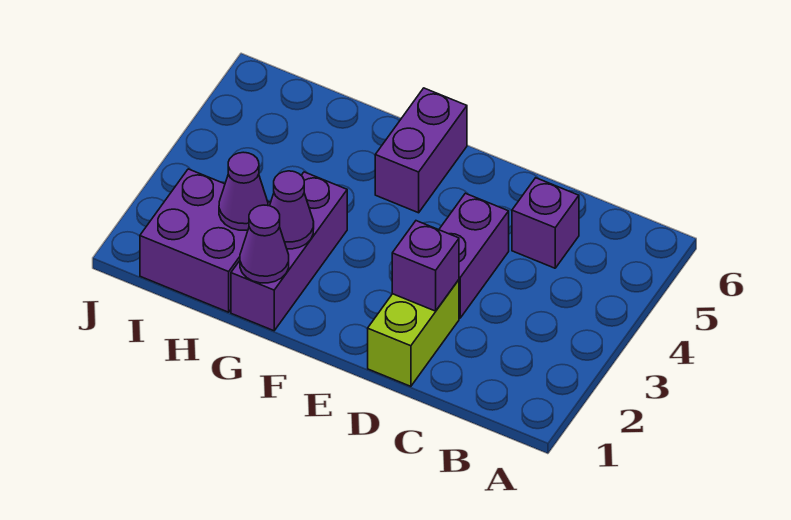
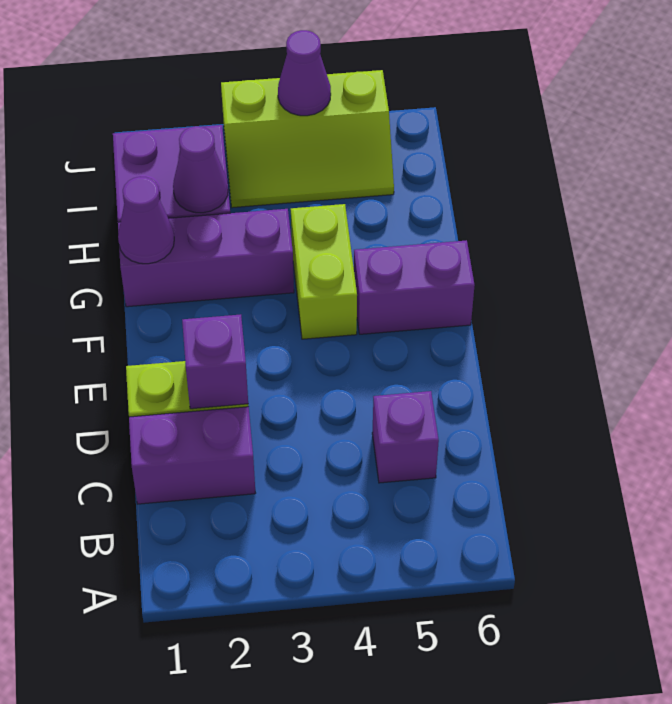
purple brick D3:D4 level 1 -> purple brick C1:C2 level 1
none -> lime brick F4:G4 level 1
purple cone G2 level 2 -> purple cone J4 level 2
none -> lime slope I3:J5 level 1 top J

